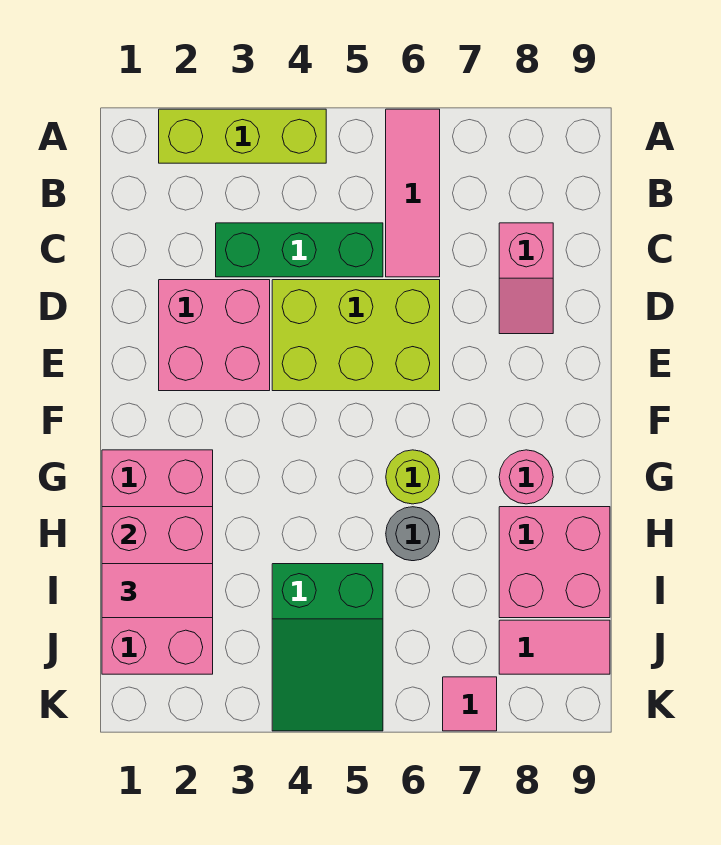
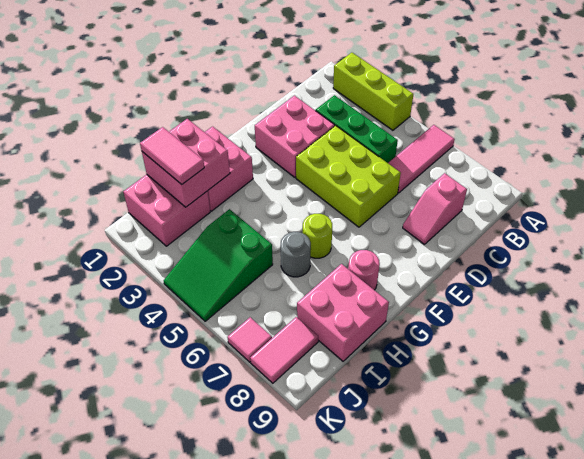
pink tile J8:J9 level 1 -> pink tile J8:K8 level 1

